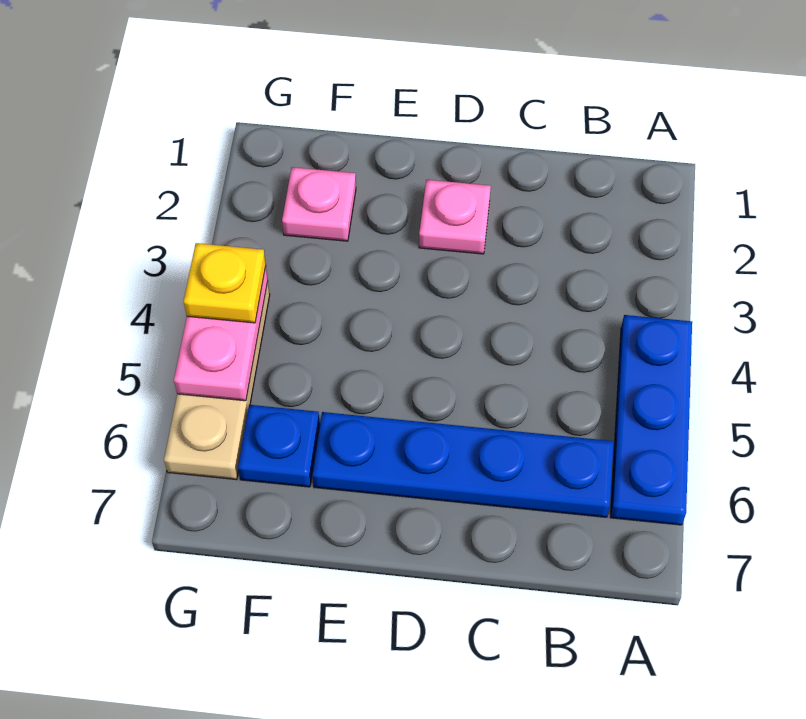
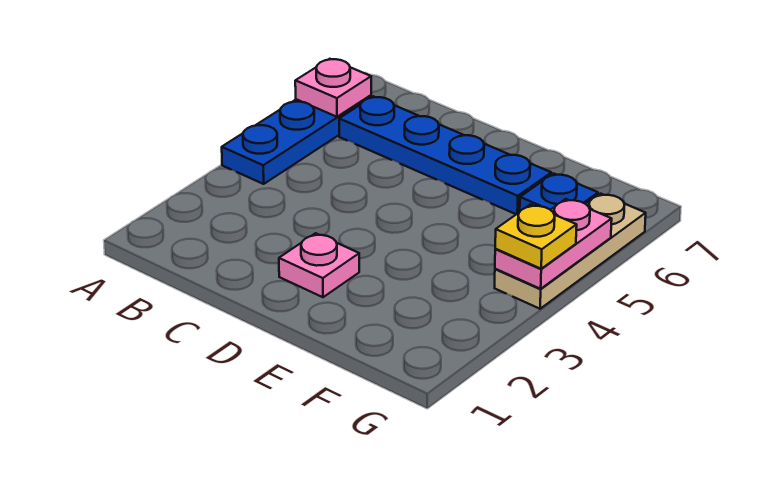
pink plate F2 level 1 -> pink plate A6 level 2

